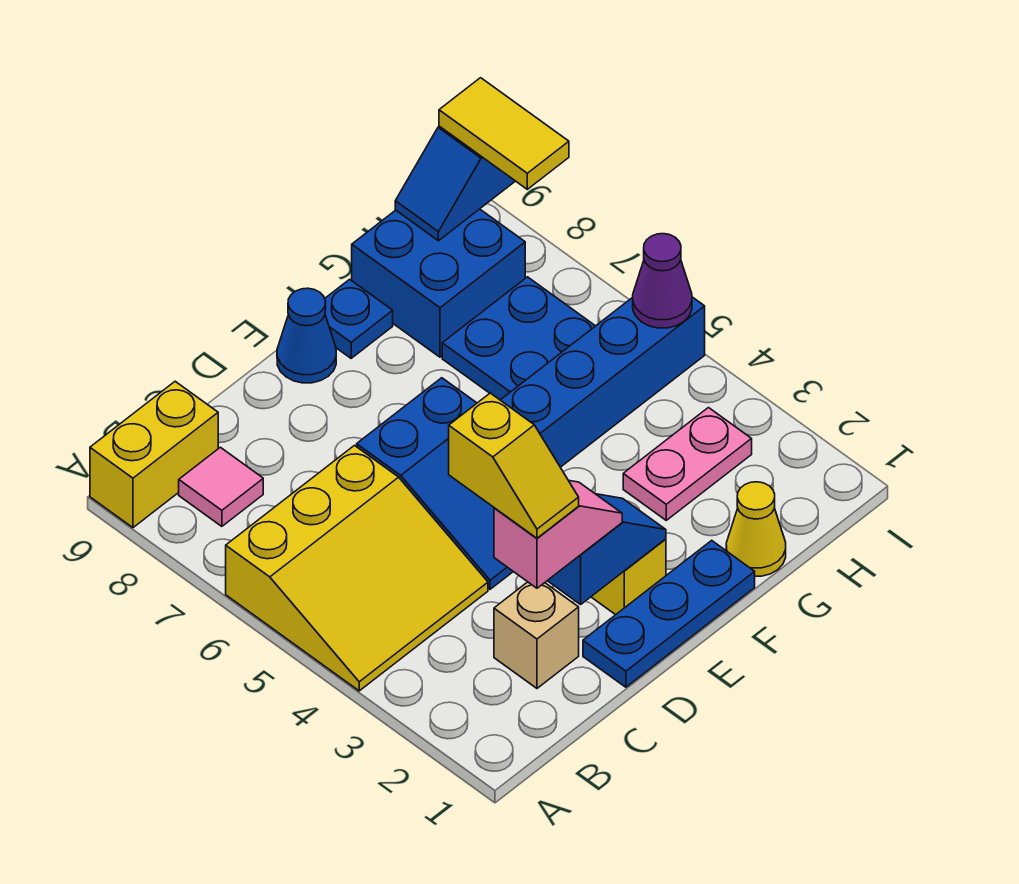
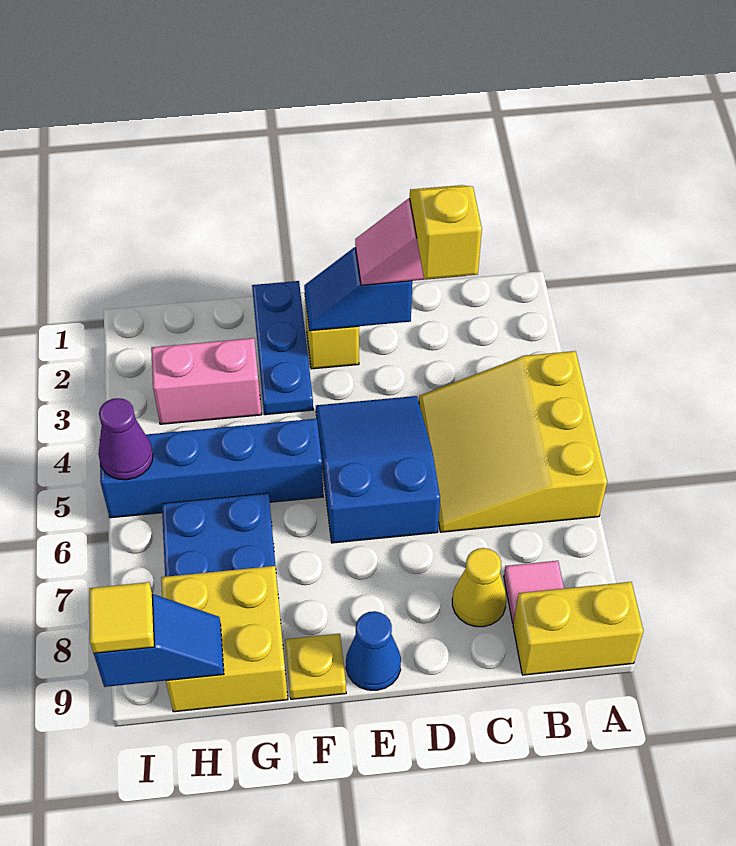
yellow slope A4:C6 level 1 top 6 -> yellow slope A4:C6 level 1 top A
tan brick C2 level 1 -> none
blue plate D1:F1 level 1 -> blue plate F1:F3 level 1
blue plate F9 level 1 -> yellow plate F9 level 1
yellow cone G1 level 1 -> yellow cone C8 level 1
pink plate G3:H3 level 1 -> pink brick G3:H3 level 1
blue brick G8:H9 level 1 -> yellow brick G8:H9 level 1
yellow tile I8:I9 level 3 -> yellow tile I9 level 3

